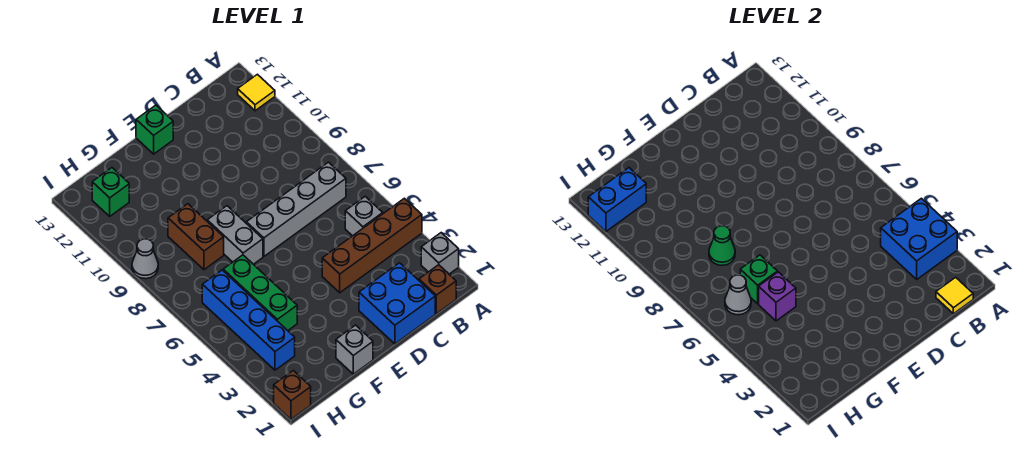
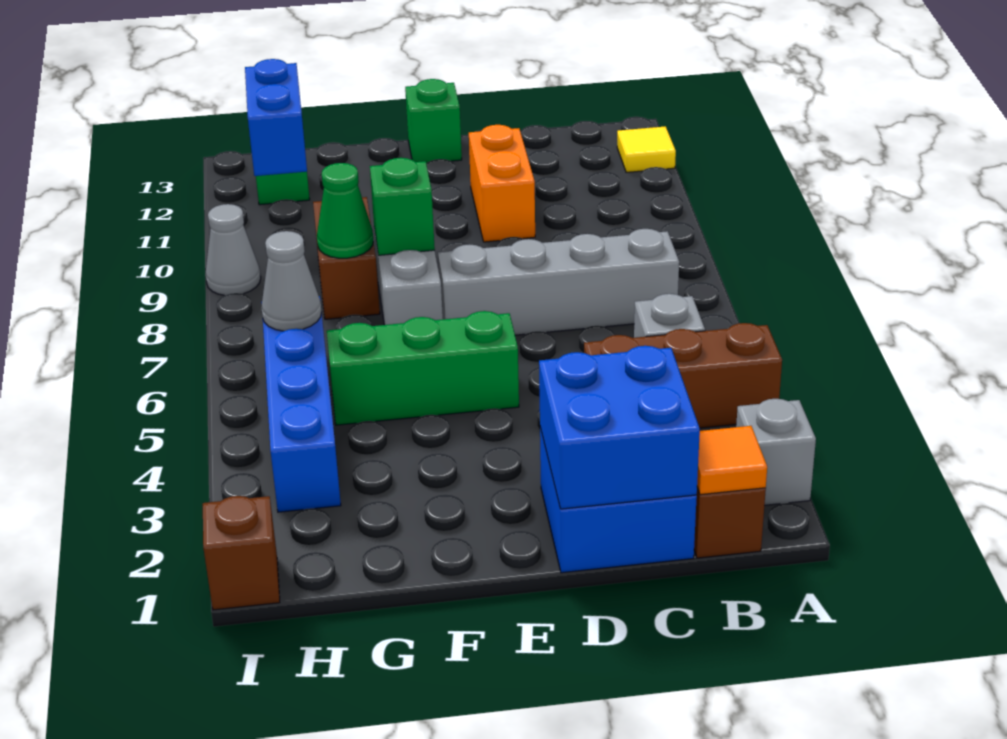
blue brick A3:B4 level 2 -> blue brick C1:D2 level 2
brown brick A4:D4 level 1 -> brown brick A4:C4 level 1
yellow tile B1 level 2 -> orange tile B1 level 2
none -> orange brick D10:D11 level 1
grey brick F1 level 1 -> none
green brick G4:G6 level 1 -> green brick E5:G5 level 1
purple brick G5 level 2 -> none
green brick G6 level 2 -> green brick F8 level 2
blue brick H12:I12 level 2 -> blue brick H11:H12 level 2

